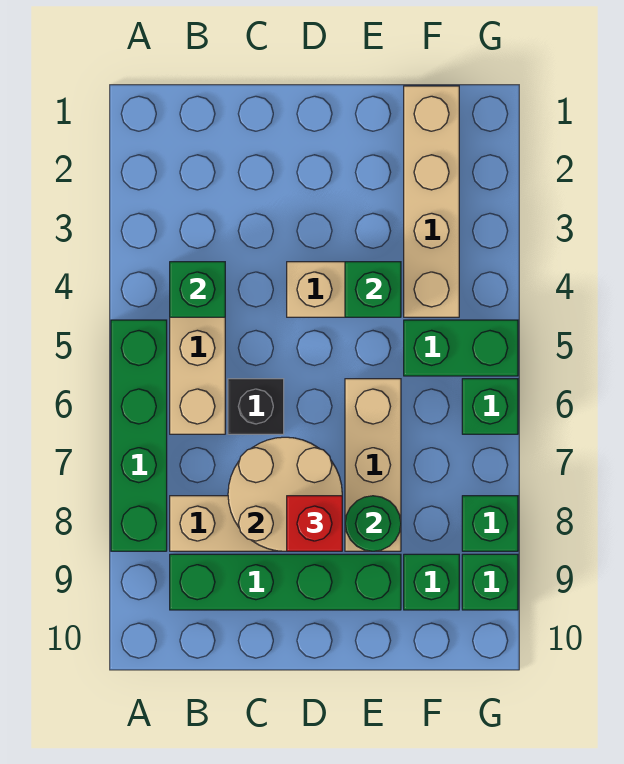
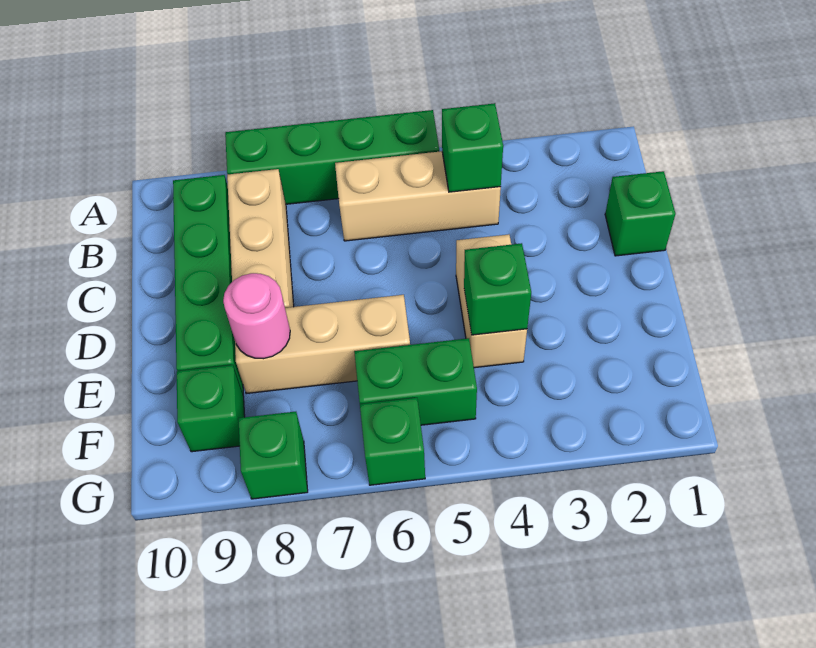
black brick C6 level 1 -> none
tan round brick C7:D8 level 2 -> none
red brick D8 level 3 -> none
green round brick E8 level 2 -> pink round brick E8 level 2
tan brick F1:F4 level 1 -> none
green brick F5:G5 level 1 -> green brick F5:F6 level 1
green brick G9 level 1 -> green brick C1 level 1

